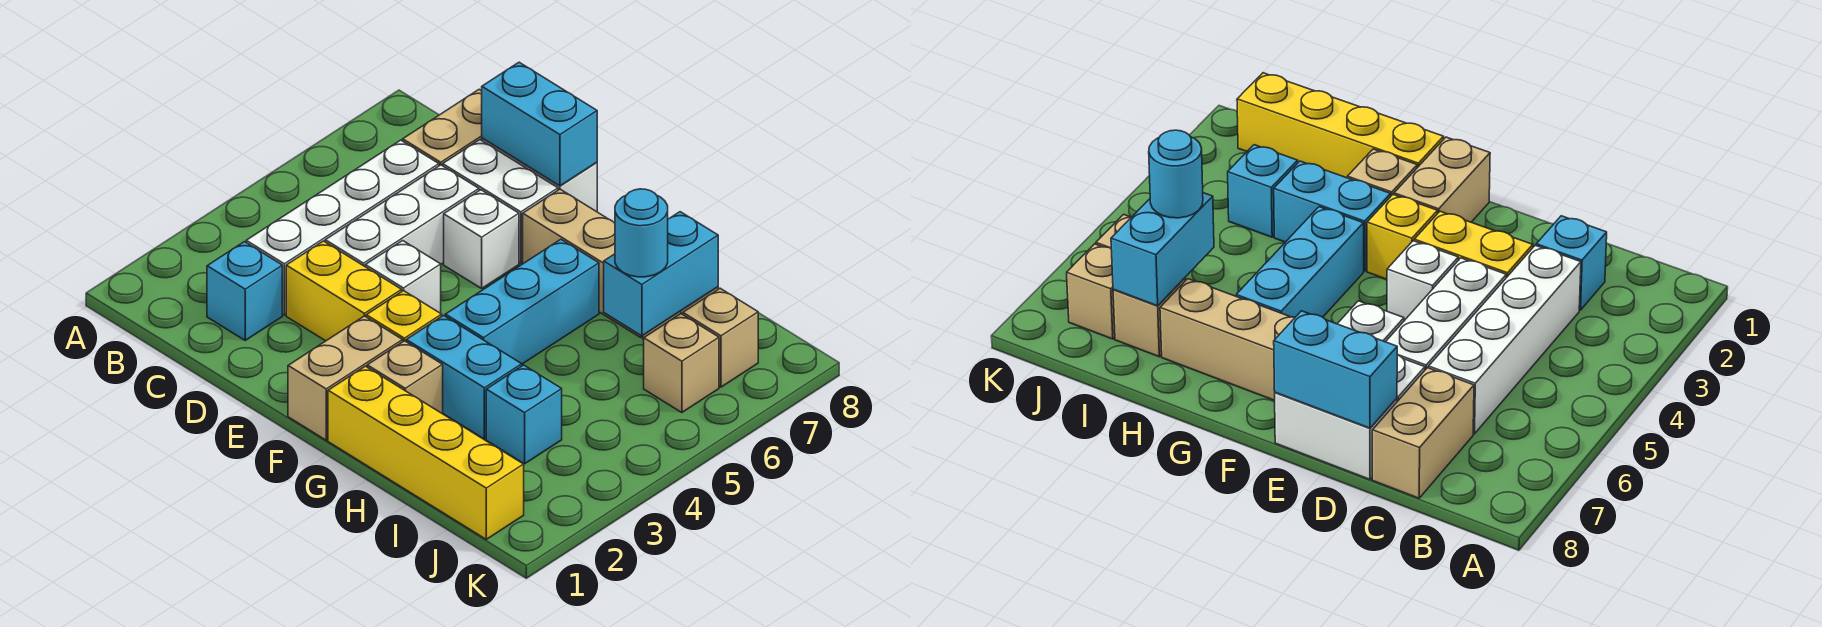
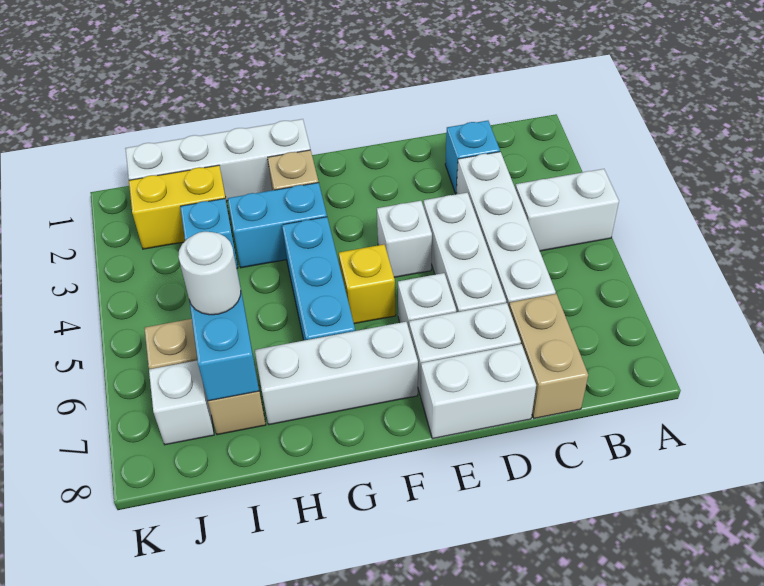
none -> white brick A4:B4 level 1
yellow brick D3:E3 level 1 -> yellow brick I2:J2 level 1
cyan brick D8:E8 level 2 -> none
tan brick F1:F2 level 1 -> none
yellow brick F3 level 1 -> yellow brick F5 level 1
tan brick F7:H7 level 1 -> white brick F7:H7 level 1
yellow brick G1:J1 level 1 -> white brick G1:J1 level 1
cyan round brick I6 level 3 -> white round brick I6 level 3
tan brick J7 level 1 -> white brick J7 level 1

